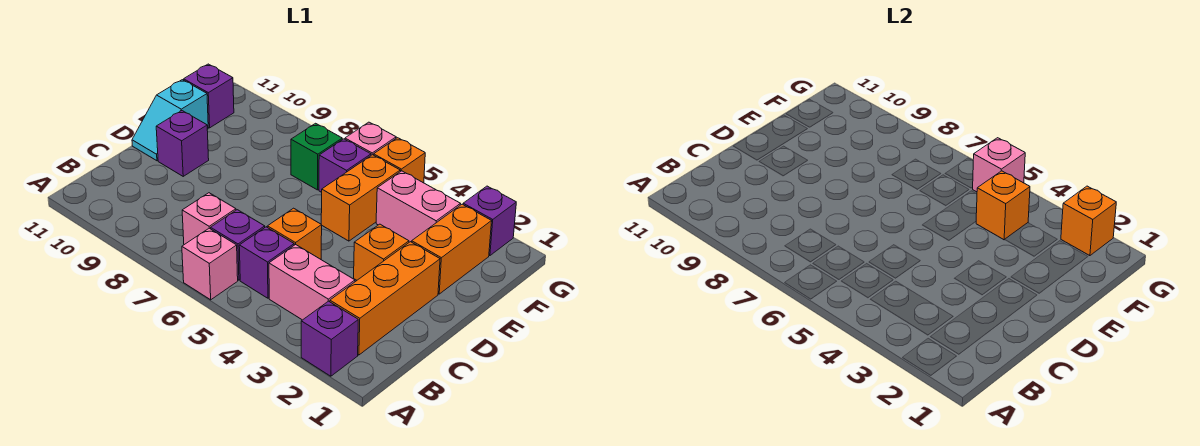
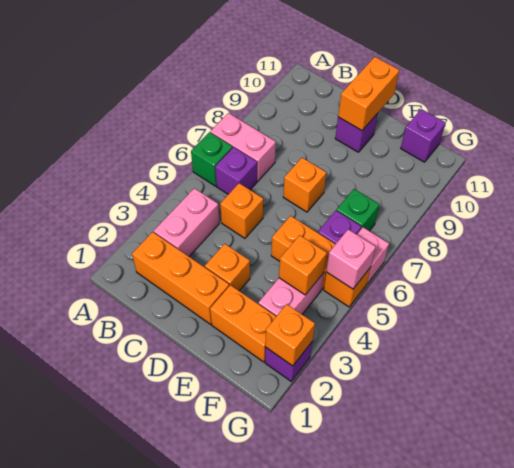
purple brick A2 level 1 -> none
pink brick A6 level 1 -> green brick A6 level 1
purple brick B5 level 1 -> none
pink brick B7 level 1 -> pink brick A7:B7 level 1
none -> orange brick D7 level 1
none -> orange brick D10:D11 level 2
cyan slope D11:E11 level 1 top E -> none

